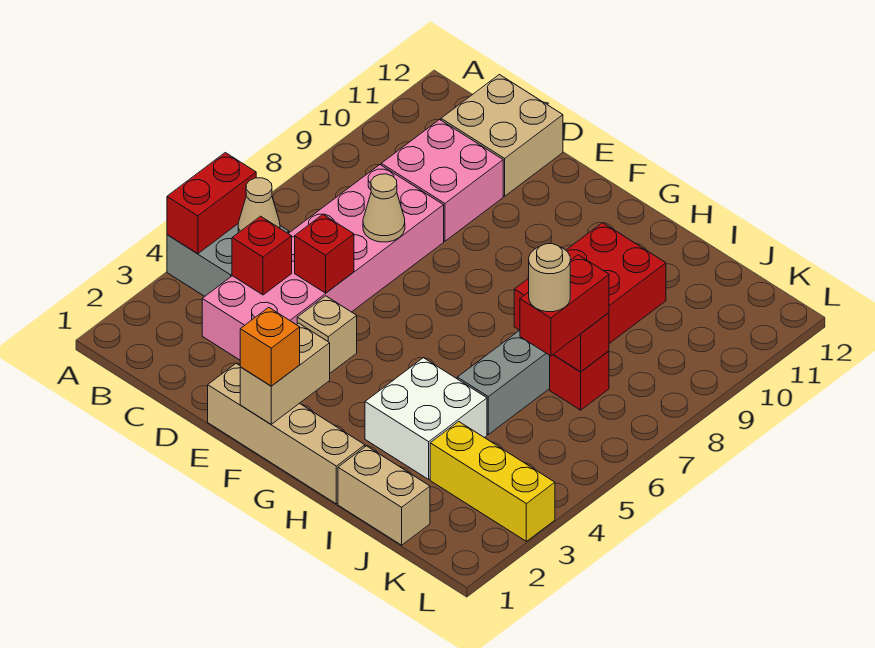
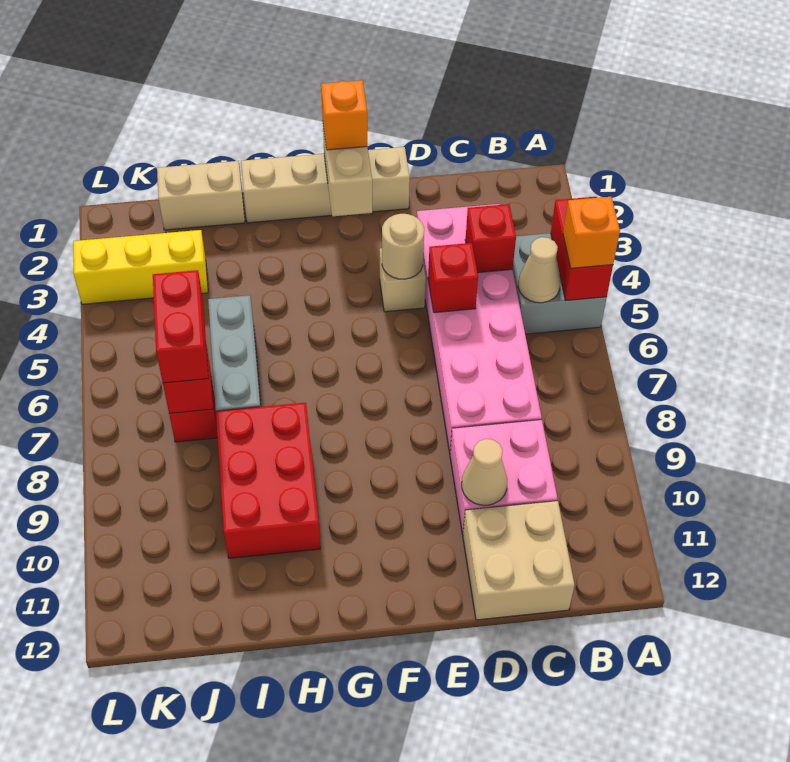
none -> orange brick A5 level 3
tan cone D7 level 2 -> tan cone D10 level 2
white brick H3:I4 level 1 -> none
tan round brick J6 level 4 -> tan round brick E4 level 2

